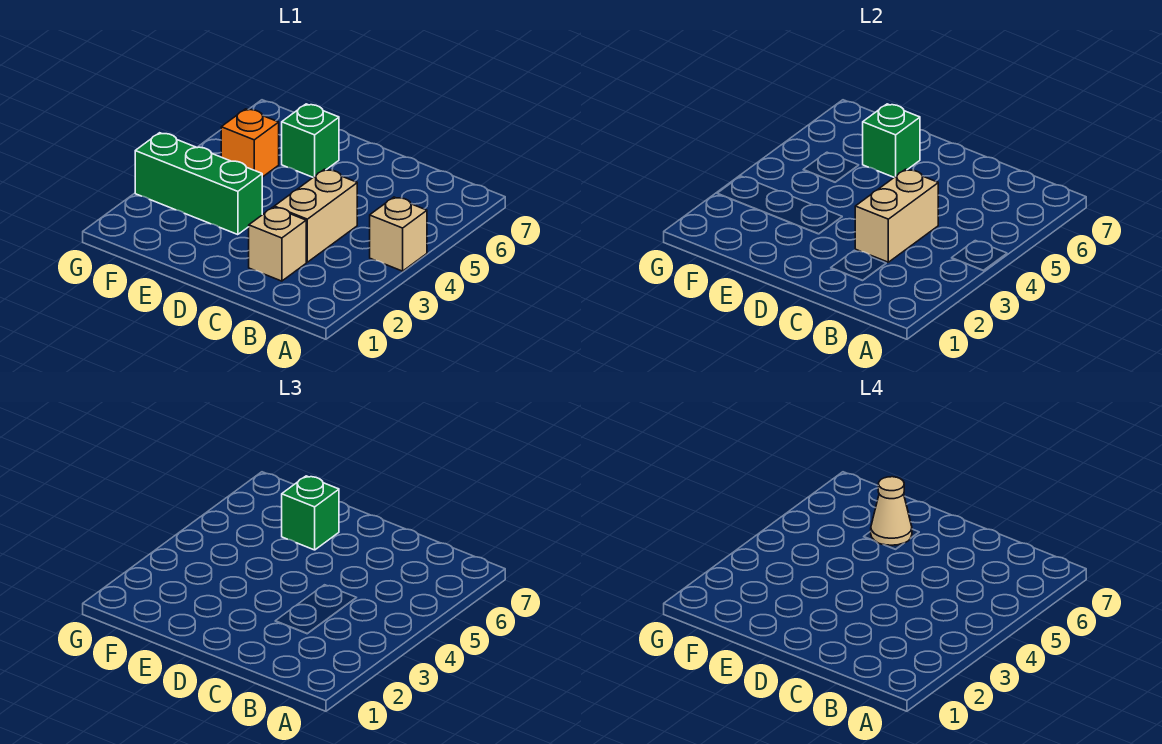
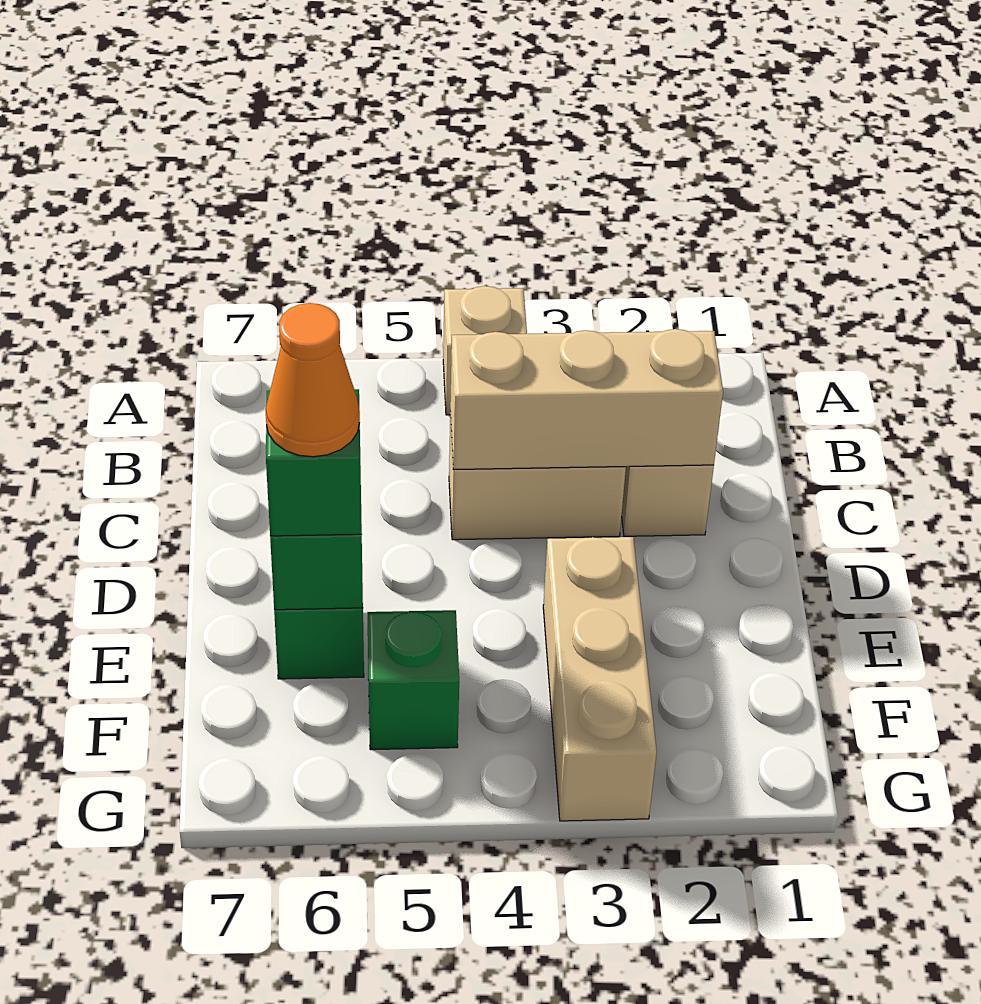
tan brick C3:C4 level 2 -> tan brick C2:C4 level 2
green brick E3:G3 level 1 -> tan brick E3:G3 level 1
tan cone E6 level 4 -> orange cone E6 level 4
orange brick F5 level 1 -> green brick F5 level 1

